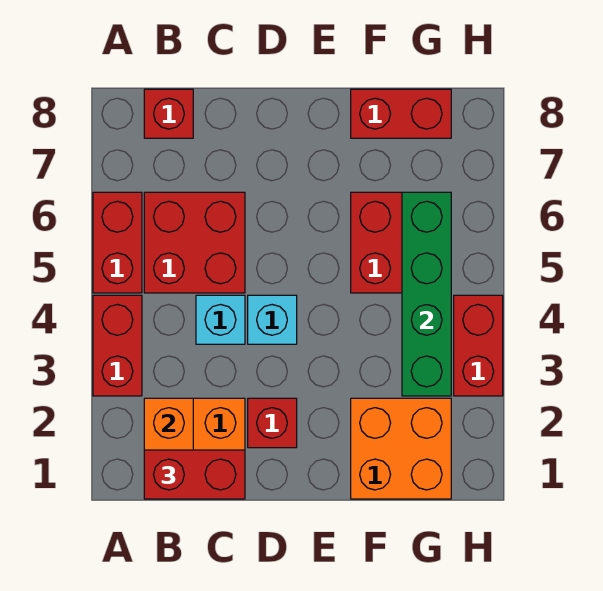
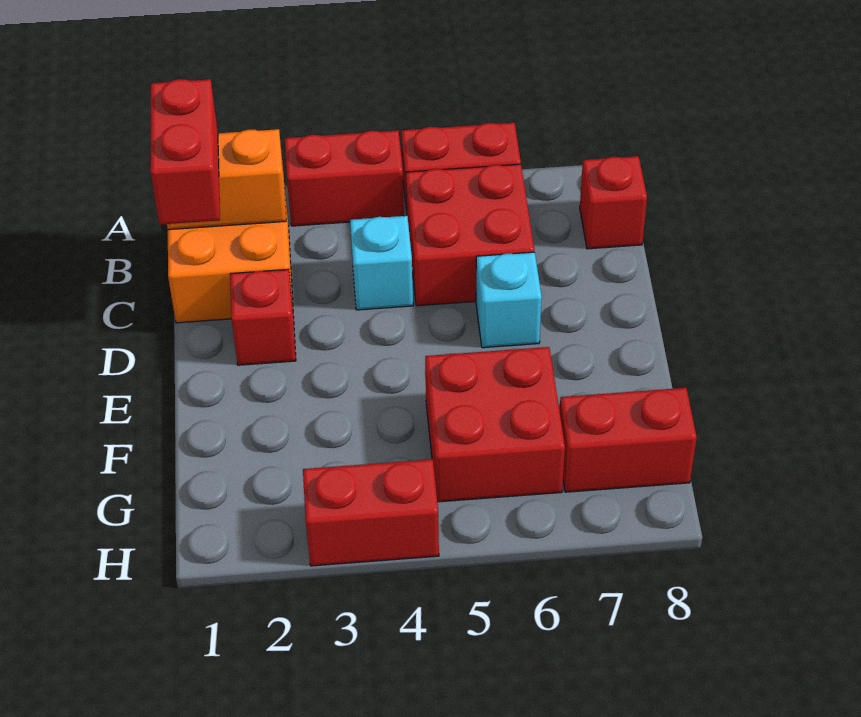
cyan brick D4 level 1 -> cyan brick D6 level 1
orange brick F1:G2 level 1 -> none
red brick F8:G8 level 1 -> red brick G7:G8 level 1
green brick G3:G6 level 2 -> none

